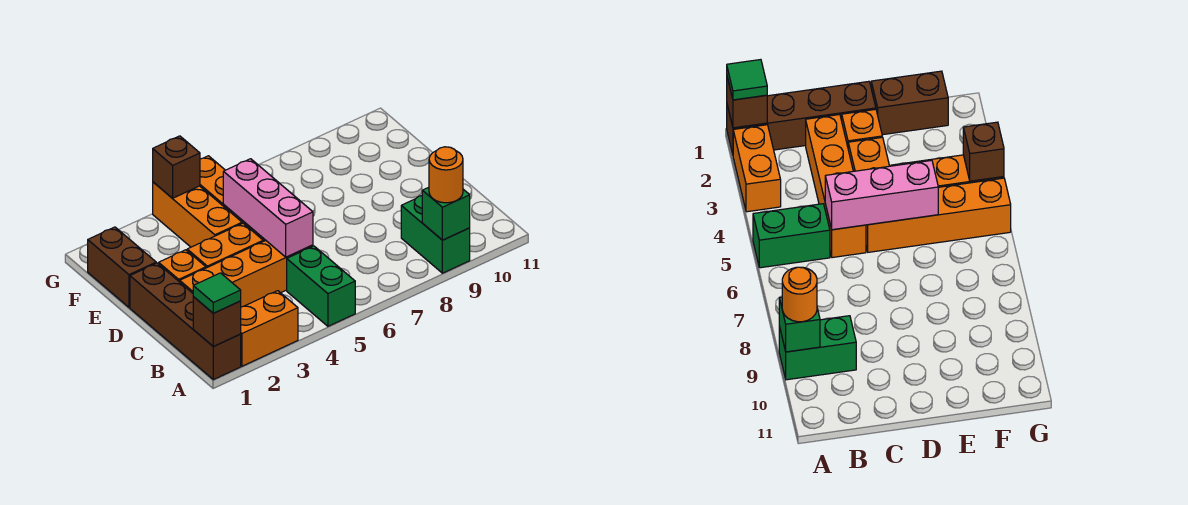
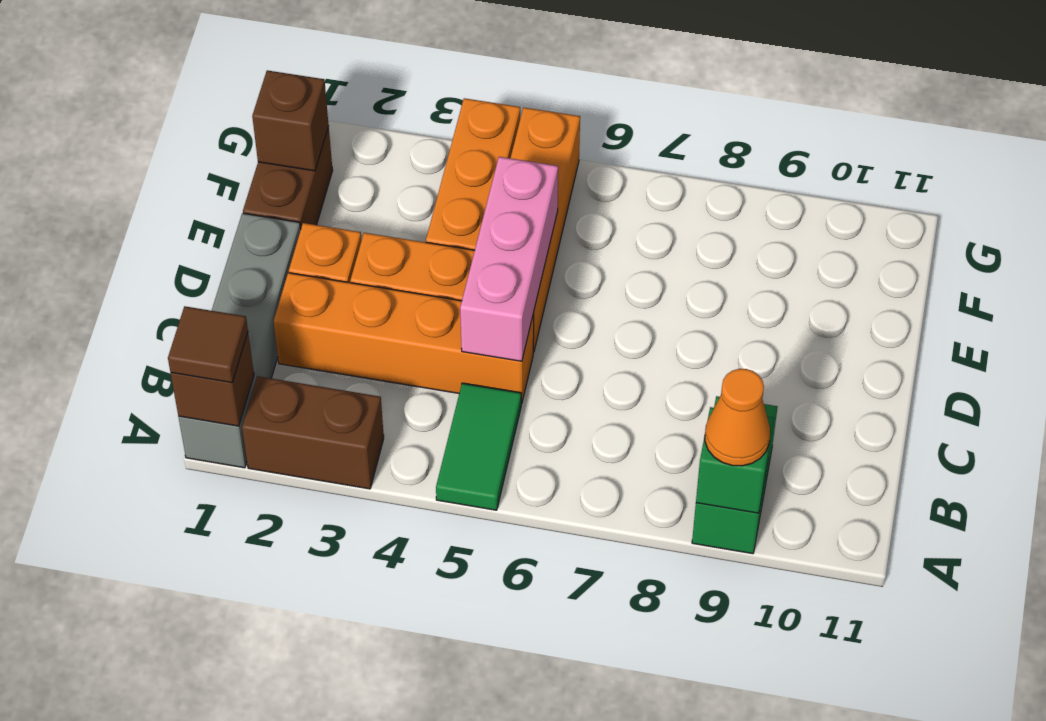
brown brick A1:D1 level 1 -> grey brick A1:D1 level 1
green tile A1 level 3 -> brown tile A1 level 3
orange brick A2:A3 level 1 -> brown brick A2:A3 level 1
green brick A5:B5 level 1 -> green tile A5:B5 level 1
orange round brick A9 level 3 -> orange cone A9 level 3
brown brick G4 level 2 -> brown brick F1 level 2

